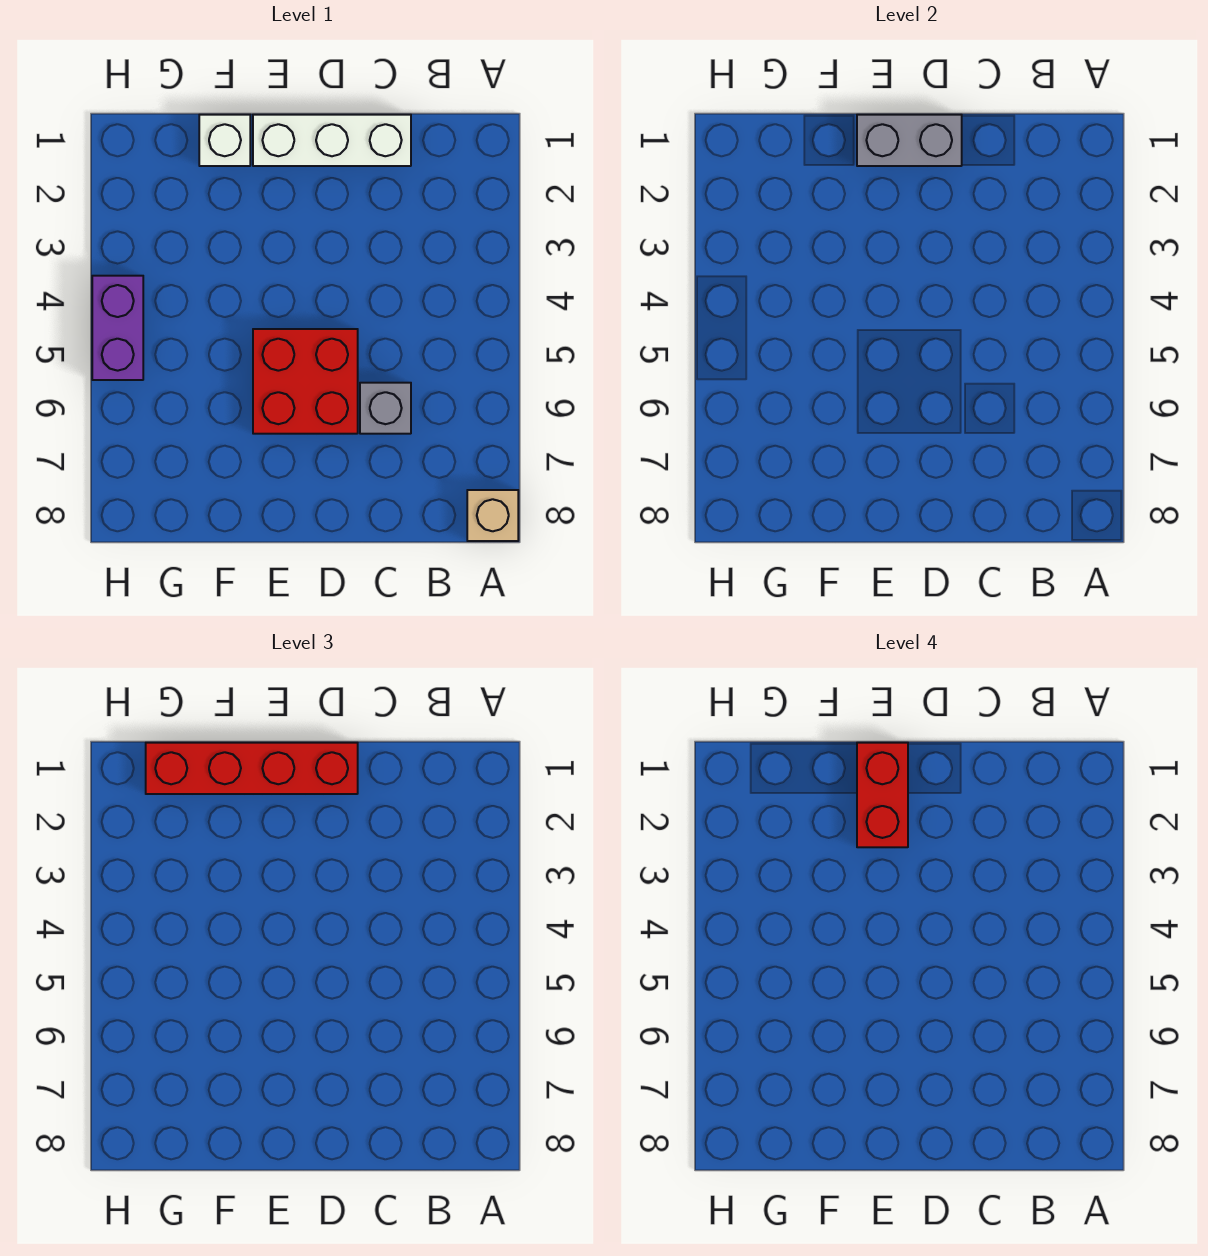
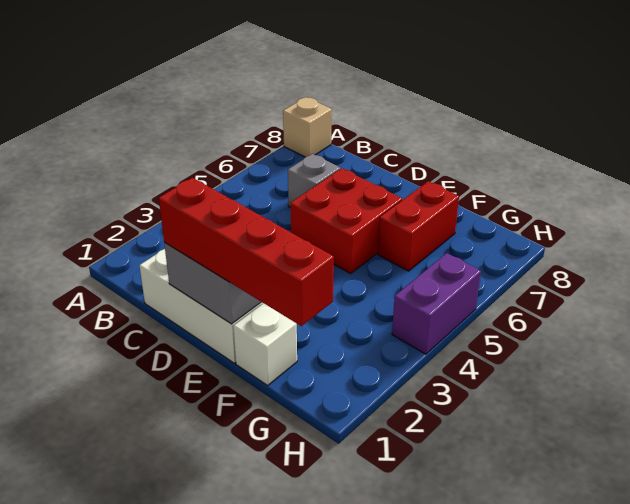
red brick E1:E2 level 4 -> red brick F6:F7 level 1

